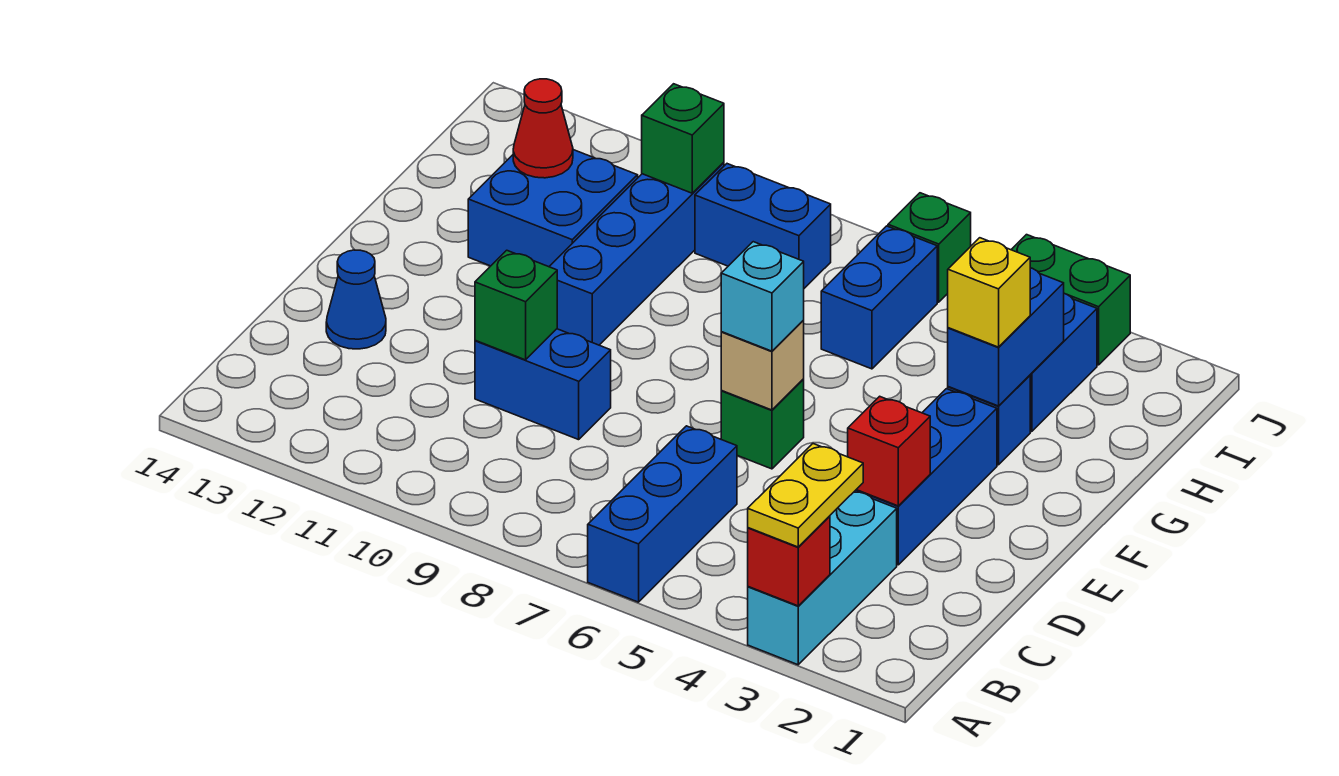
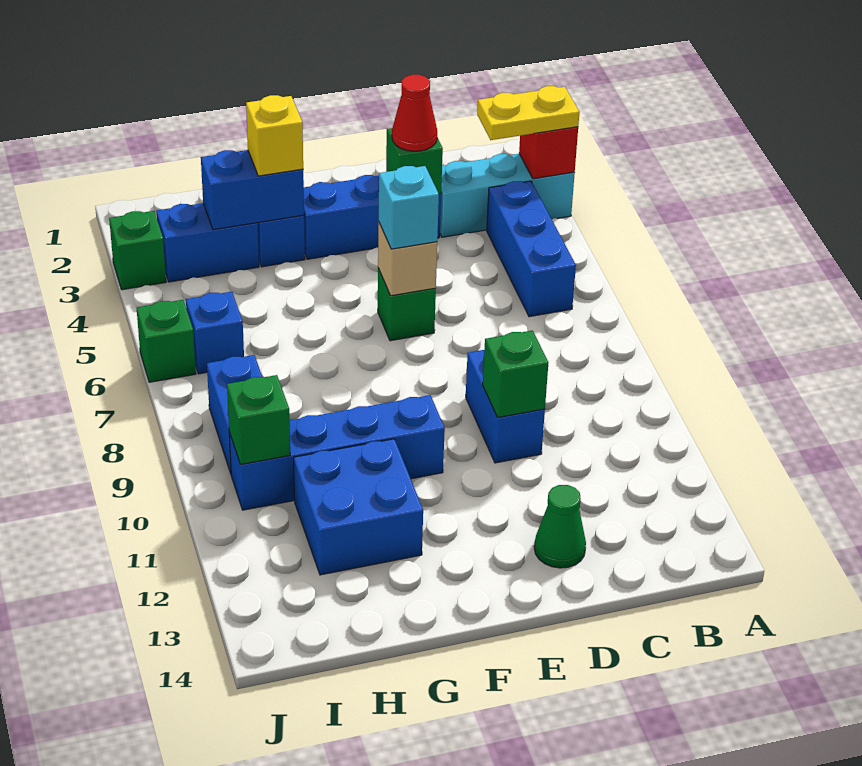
blue brick A6:C6 level 1 -> blue brick B4:B6 level 1
red brick D3 level 2 -> green brick D3 level 2
blue cone D13 level 1 -> green cone D13 level 1
blue brick H6:I6 level 1 -> blue brick I6 level 1
red cone H12 level 2 -> red cone D3 level 3
green brick J3:J4 level 1 -> green brick J3 level 1

